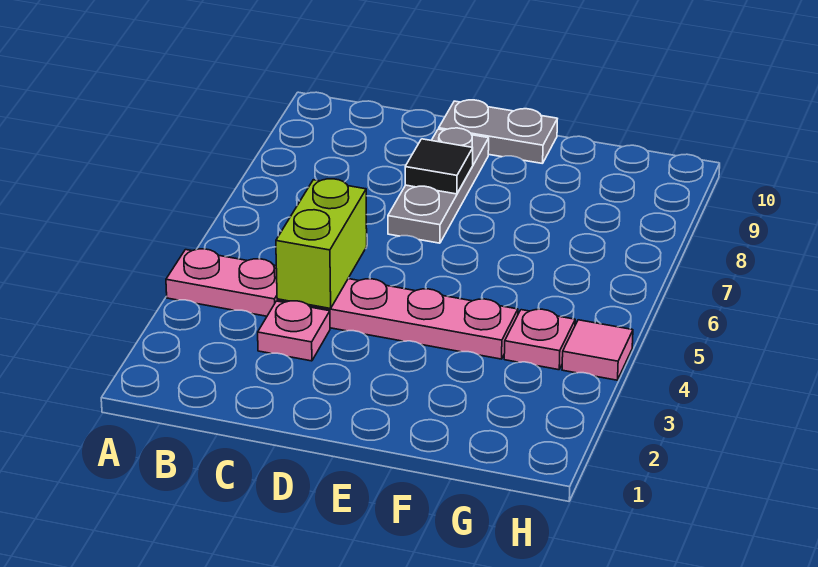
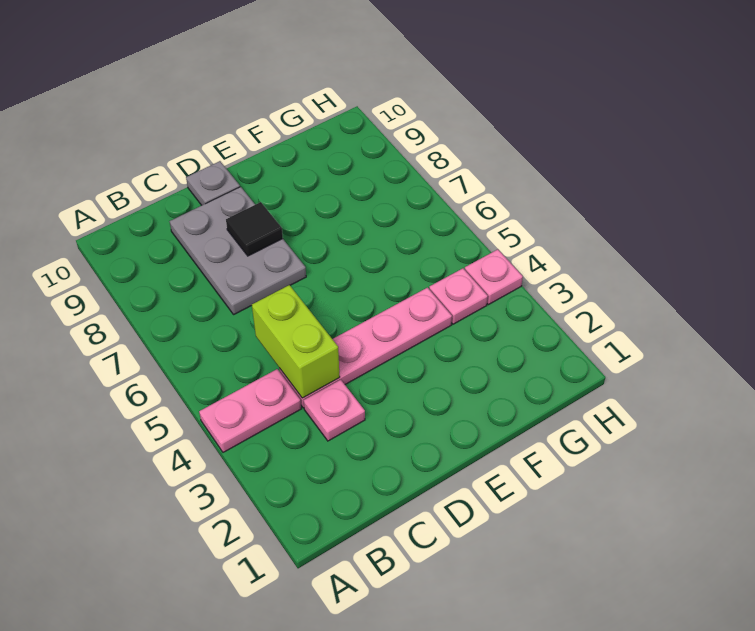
grey plate D7:D9 level 1 -> grey plate C7:D9 level 1
grey plate D10:E10 level 1 -> grey plate D10 level 1
pink tile H4 level 1 -> pink plate H4 level 1

